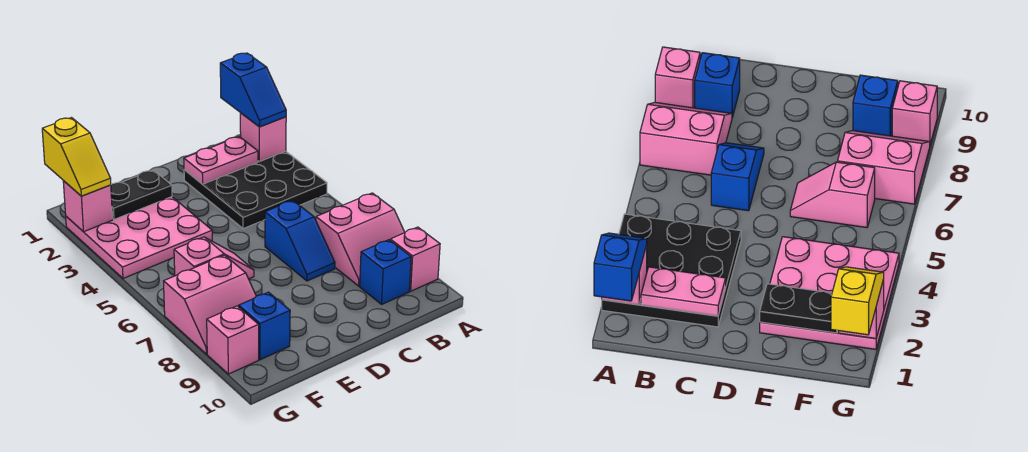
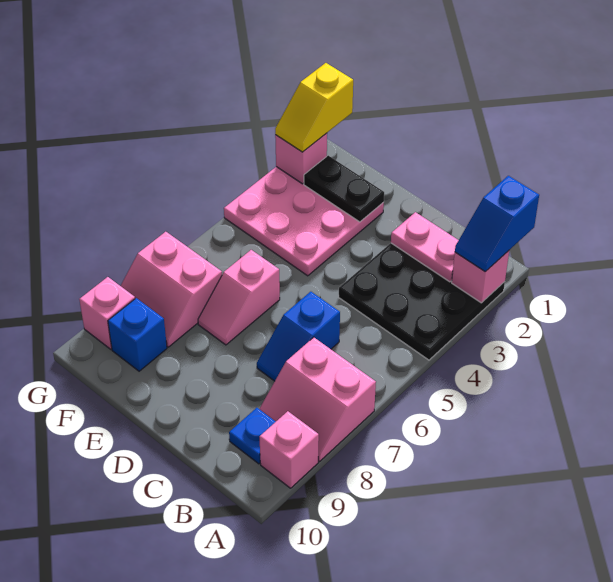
blue brick B9 level 1 -> blue plate B9 level 1
pink slope E6:F6 level 1 top F -> pink slope E6:E7 level 1 top 6

